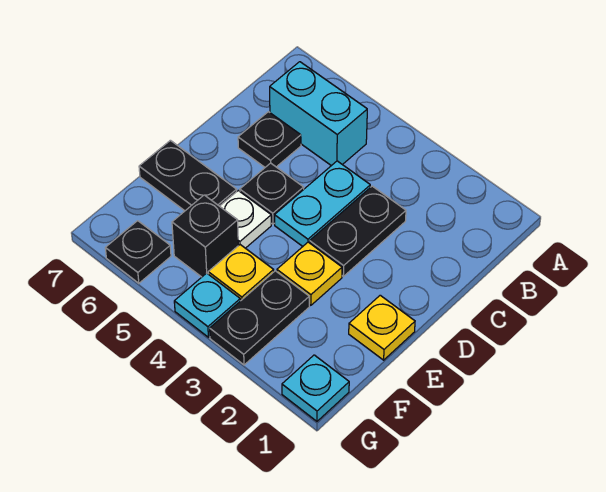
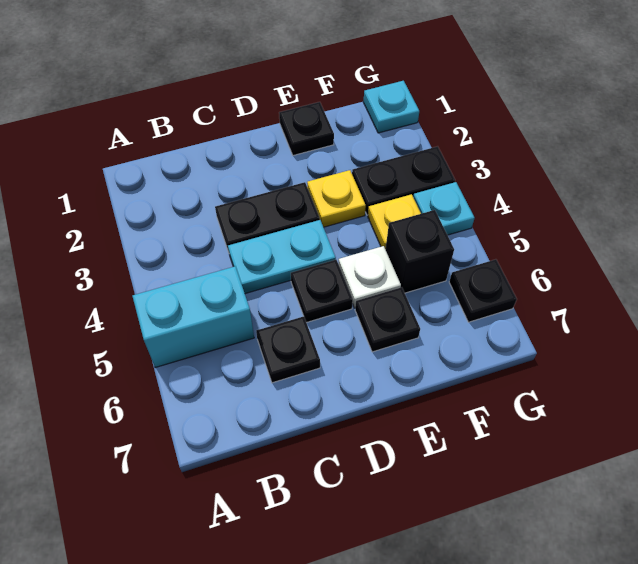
cyan brick B5:B6 level 1 -> cyan brick A5:B5 level 1
yellow plate E1 level 1 -> black plate E1 level 1
black plate E6:E7 level 1 -> black plate E6 level 1

